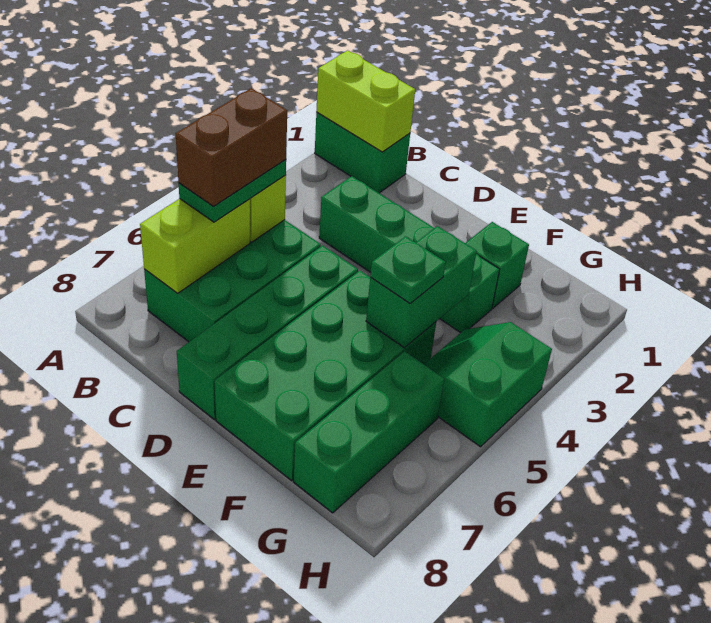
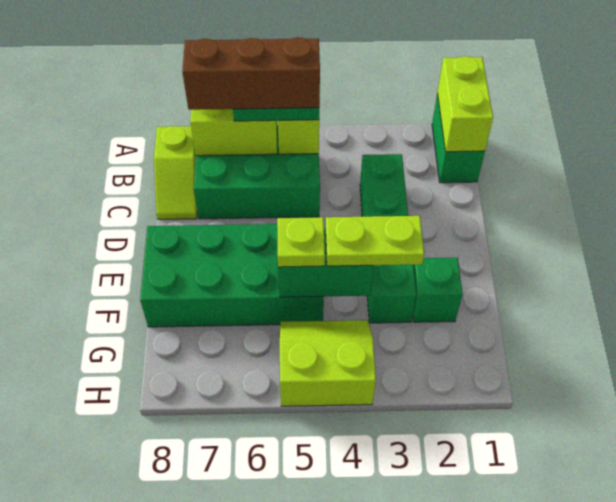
brown brick B5:B6 level 4 -> brown brick B5:B7 level 4
none -> lime slope B8:C8 level 1 top B
green brick D5:D8 level 1 -> none
none -> lime plate F3:F4 level 3
green plate F5 level 3 -> lime plate F5 level 3
green slope G4:H5 level 1 top H -> lime slope G4:H5 level 1 top H
green brick G6:G8 level 1 -> none

